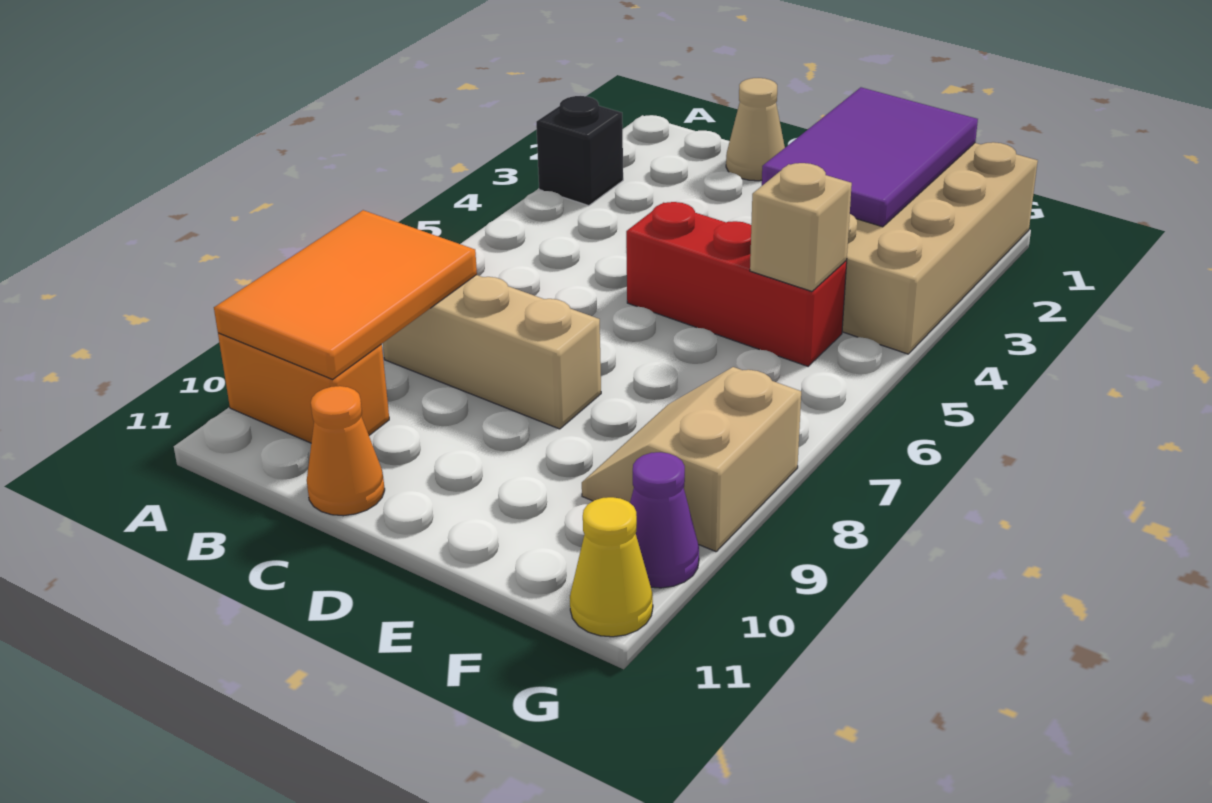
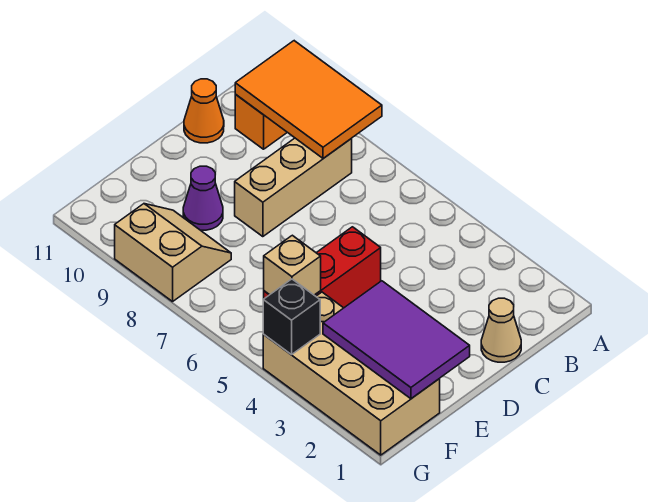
black brick A3 level 1 -> black brick G4 level 2
purple cone G10 level 1 -> purple cone E9 level 1
yellow cone G11 level 1 -> none

